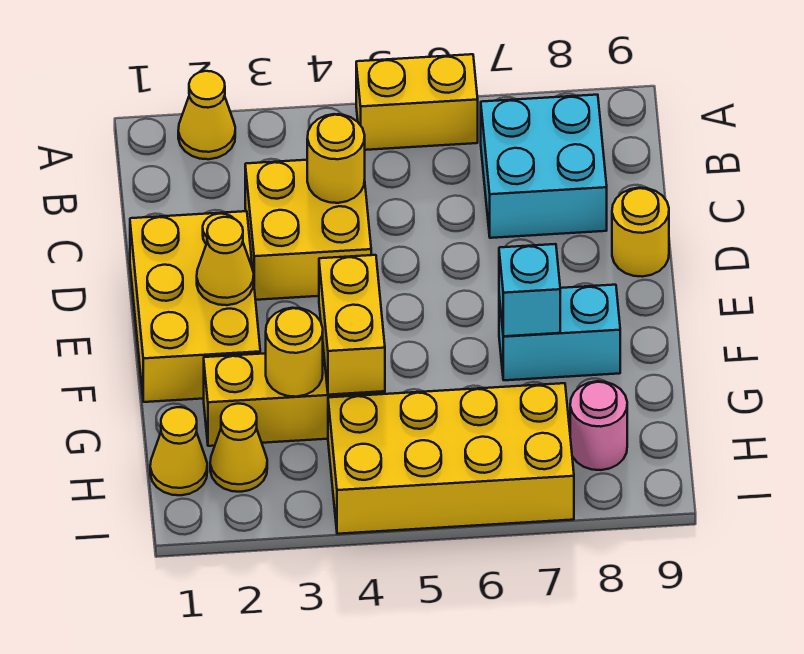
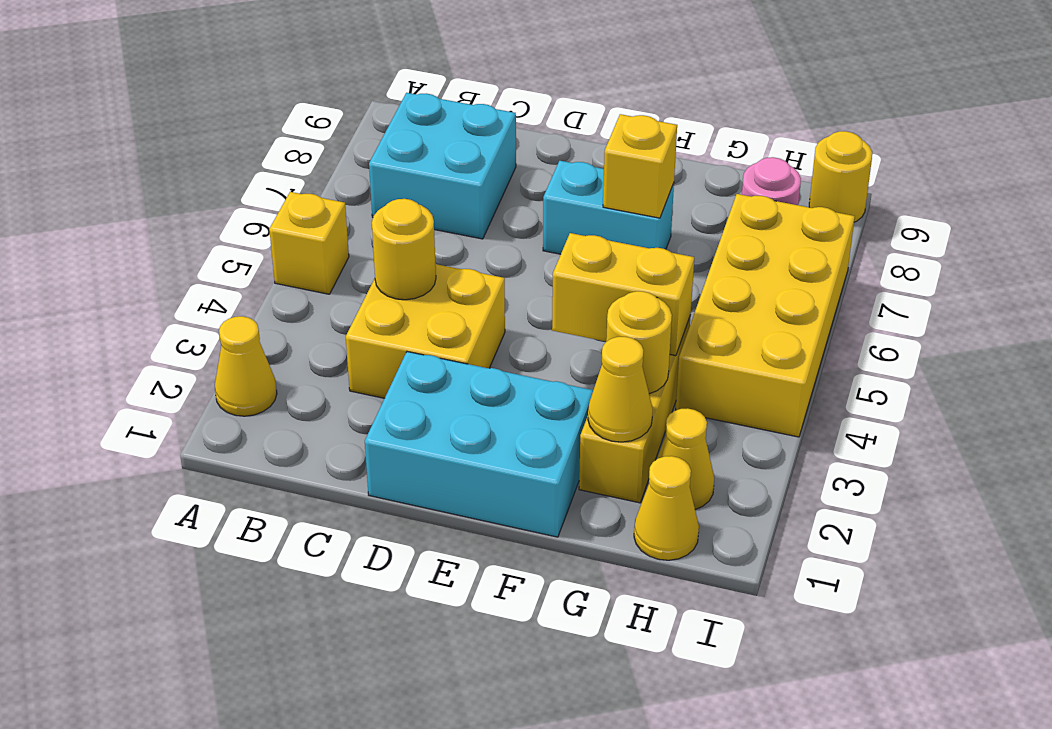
yellow brick A5:A6 level 1 -> yellow brick A5 level 1
yellow brick D1:F2 level 1 -> cyan brick D1:F2 level 1
yellow round brick D9 level 1 -> yellow round brick I9 level 1
yellow cone E2 level 2 -> yellow cone G2 level 2
cyan brick F7:F8 level 1 -> cyan brick E7:F7 level 1
cyan brick F7 level 2 -> yellow brick F7 level 2

